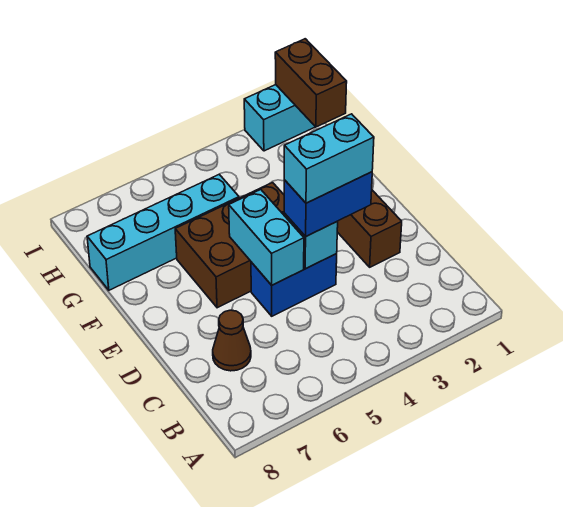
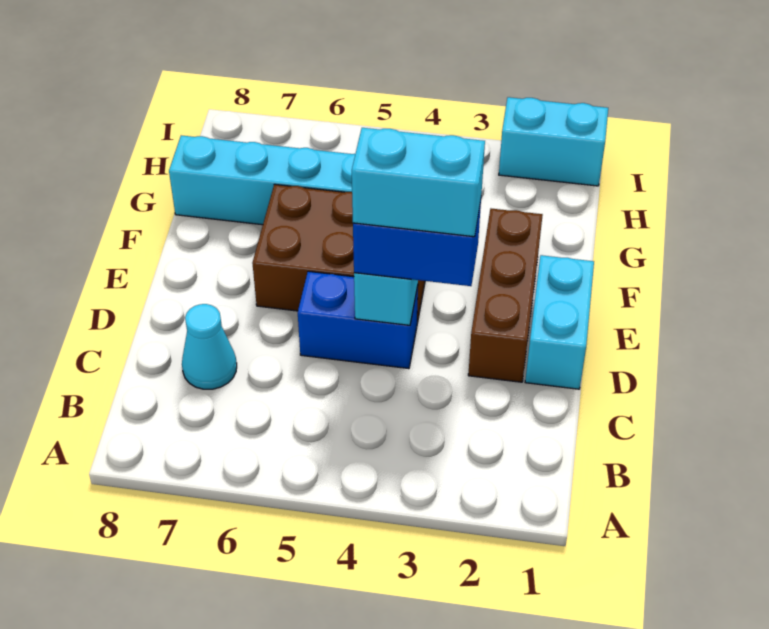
brown cone C7 level 1 -> cyan cone C7 level 1
cyan brick D5:E5 level 2 -> cyan brick D1:E1 level 1
brown brick H1:I1 level 2 -> none

